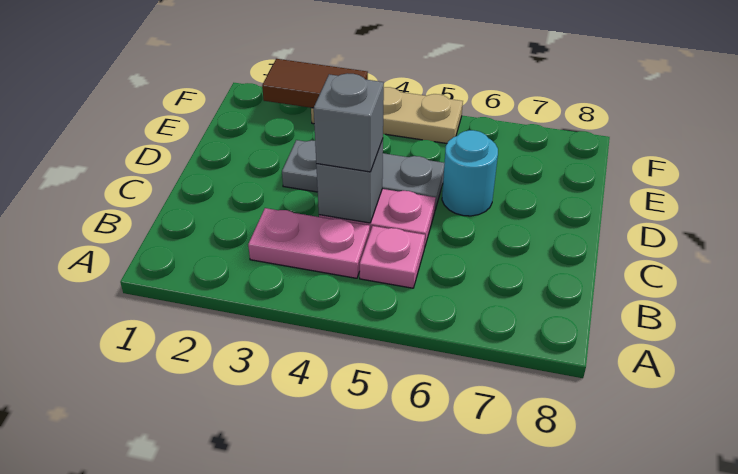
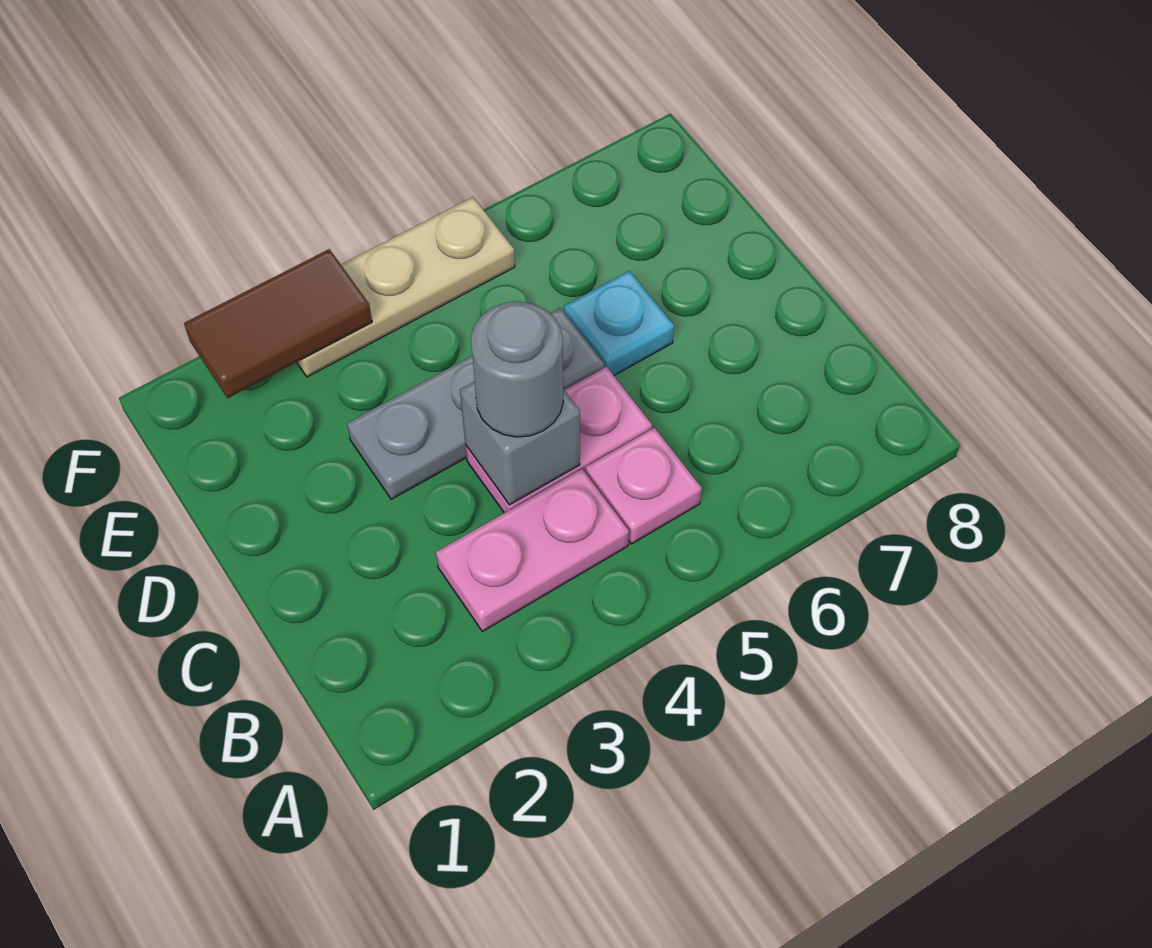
grey brick C4 level 3 -> grey round brick C4 level 3
cyan round brick D6 level 1 -> cyan plate D6 level 1

